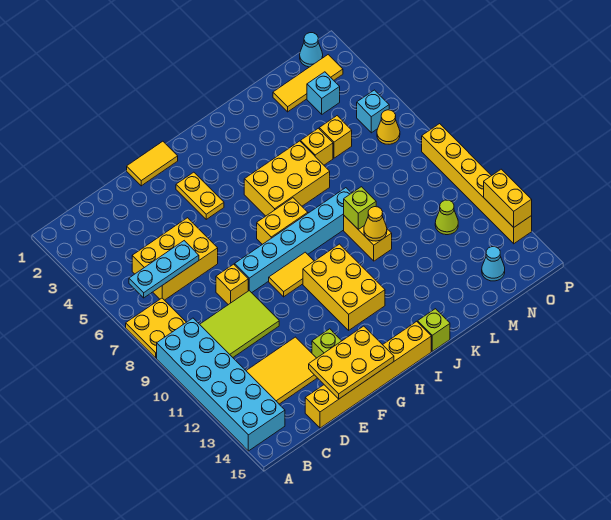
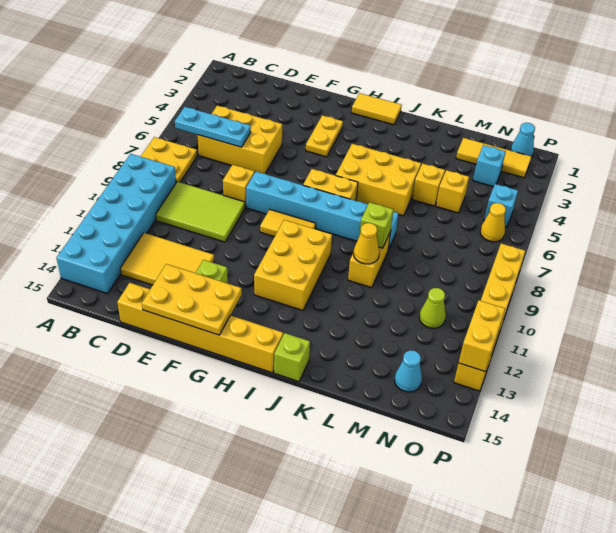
yellow tile F1:G1 level 1 -> yellow tile H1:I1 level 1

